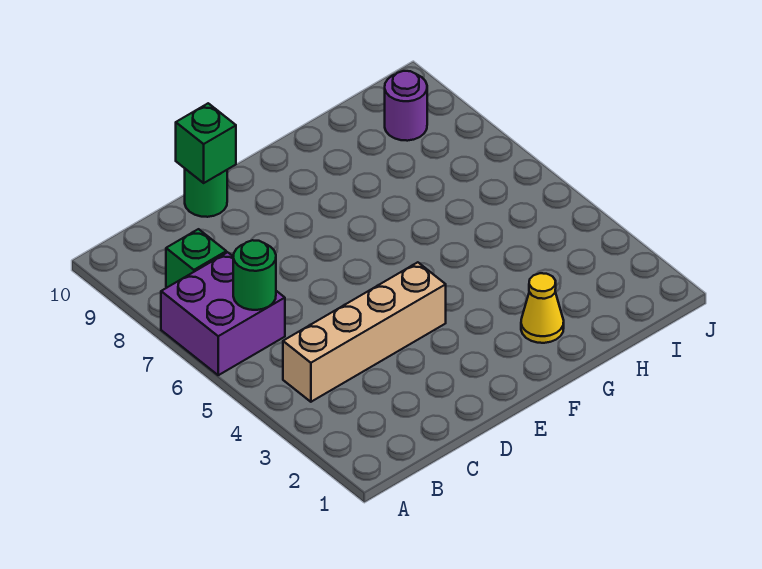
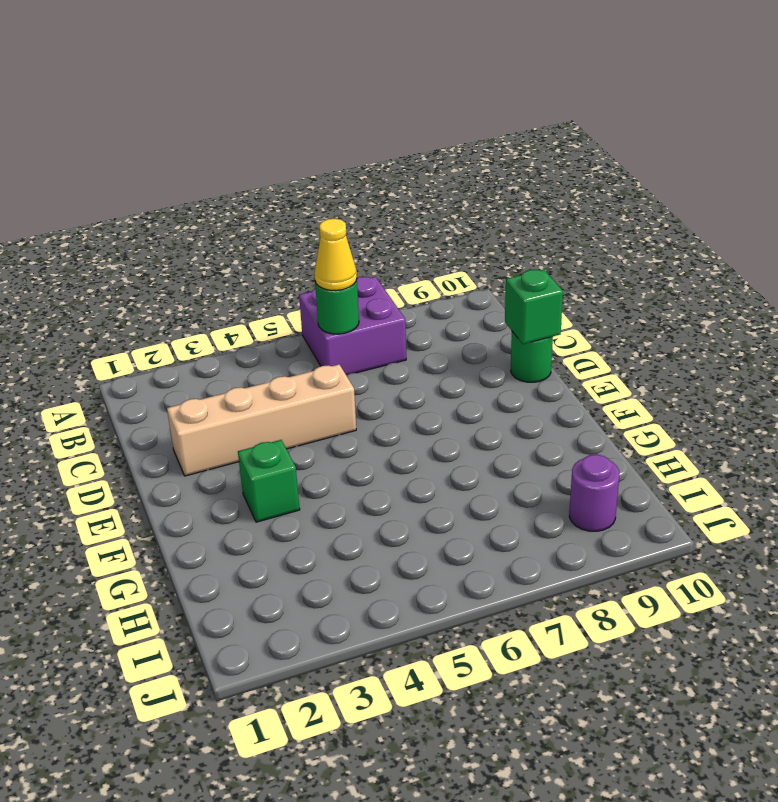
tan brick B4:E4 level 1 -> tan brick D2:D5 level 1
green brick B8 level 1 -> green brick F3 level 1
yellow cone G2 level 1 -> yellow cone B6 level 3

